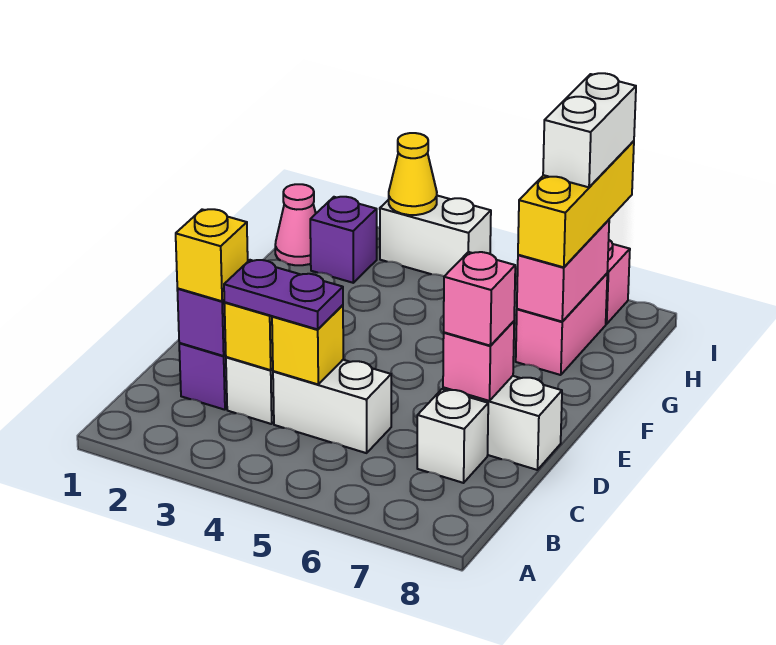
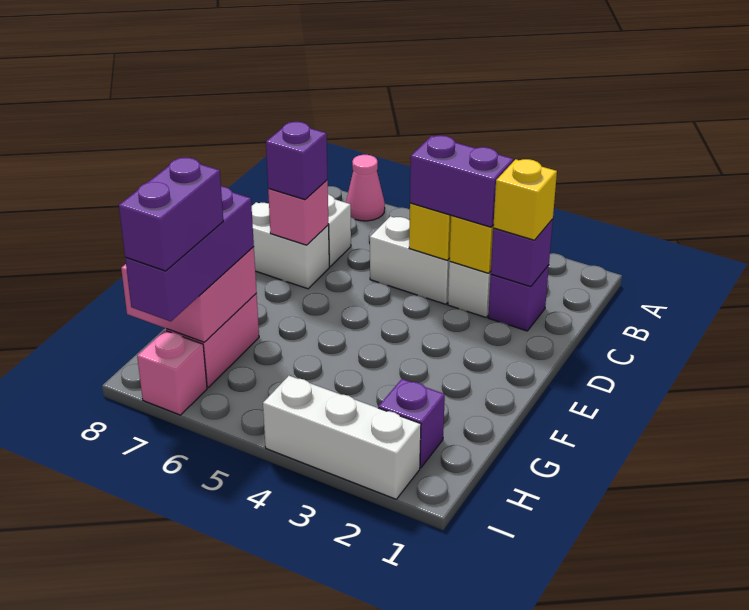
purple plate C3:C4 level 3 -> purple brick C3:C4 level 3
pink brick D7 level 3 -> purple brick D7 level 3
pink brick G7:H7 level 2 -> pink brick G7:H8 level 2
yellow brick G7:I7 level 3 -> purple brick G7:I7 level 3
pink cone H1 level 1 -> pink cone A7 level 1
white brick H7:I7 level 4 -> purple brick H7:I7 level 4
white brick I3:I4 level 1 -> white brick I2:I4 level 1
yellow cone I3 level 2 -> none

